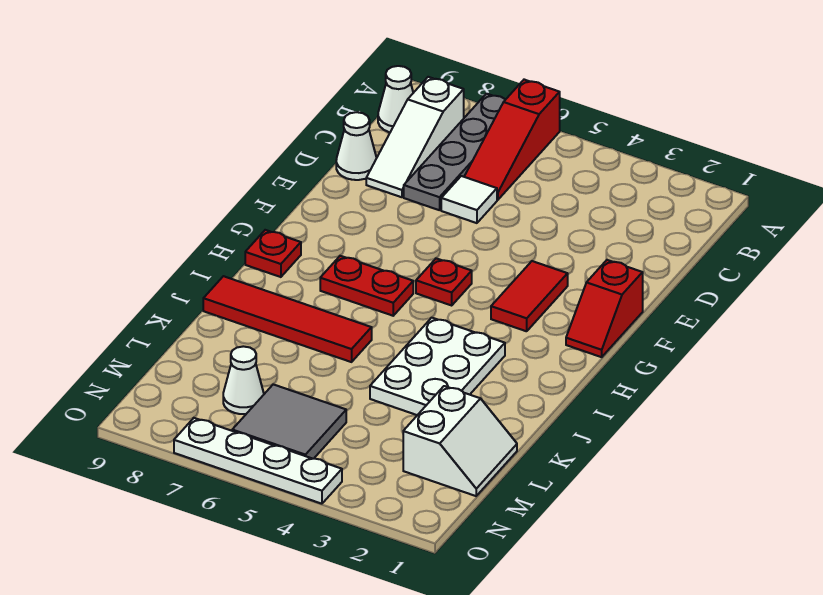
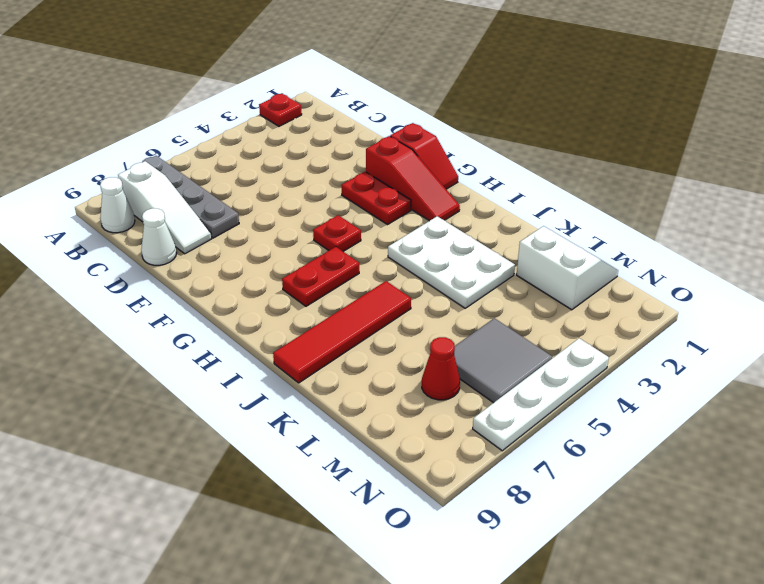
red slope A6:C6 level 1 top A -> red slope F2:H2 level 1 top F
white tile D6 level 1 -> none
red tile F3:G3 level 1 -> red plate F3:G3 level 1
red plate H9 level 1 -> red plate A2 level 1
white cone M7 level 1 -> red cone M7 level 1

